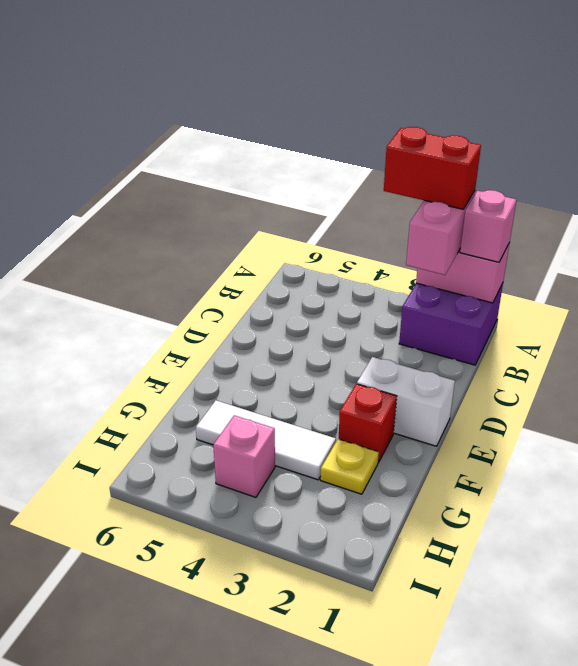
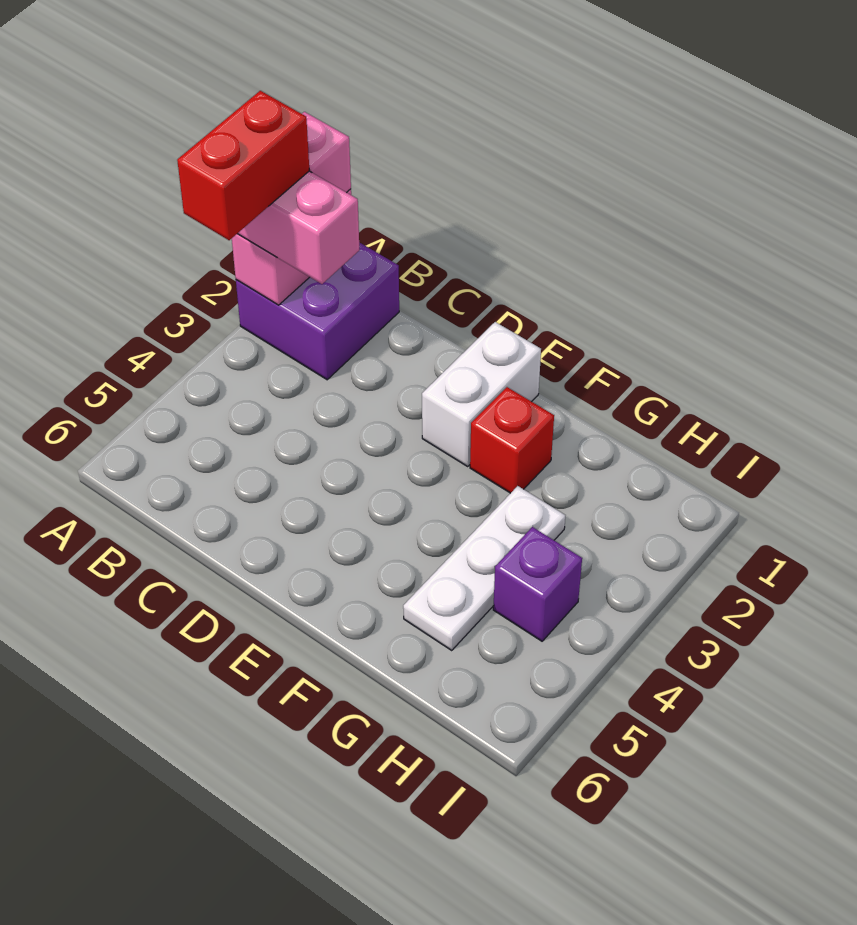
yellow plate G2 level 1 -> none
white tile G3:G5 level 1 -> white plate G3:G5 level 1
pink brick H4 level 1 -> purple brick H4 level 1

